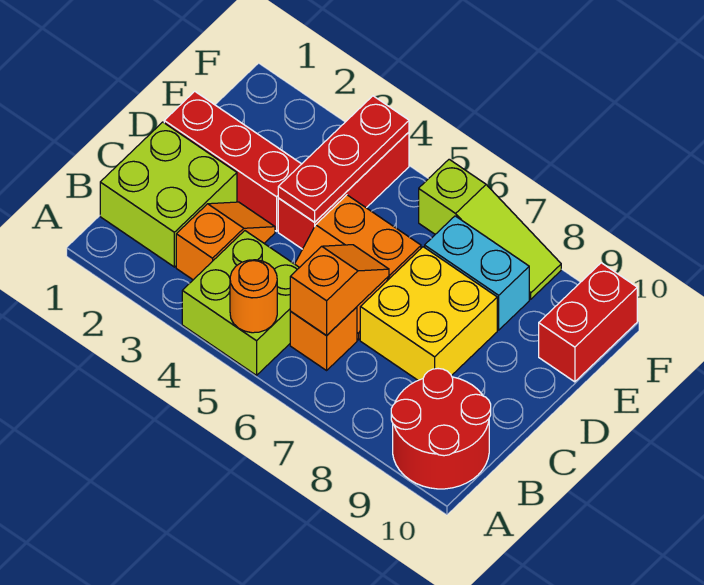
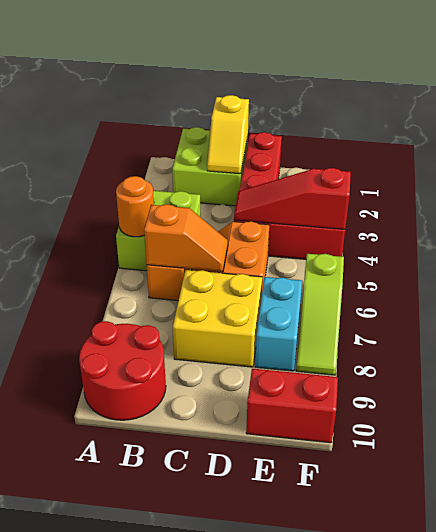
orange slope B3:C3 level 1 top B -> none
none -> yellow slope C1:C2 level 2 top 1
red plate D4:F4 level 2 -> red slope D4:F4 level 2 top F

